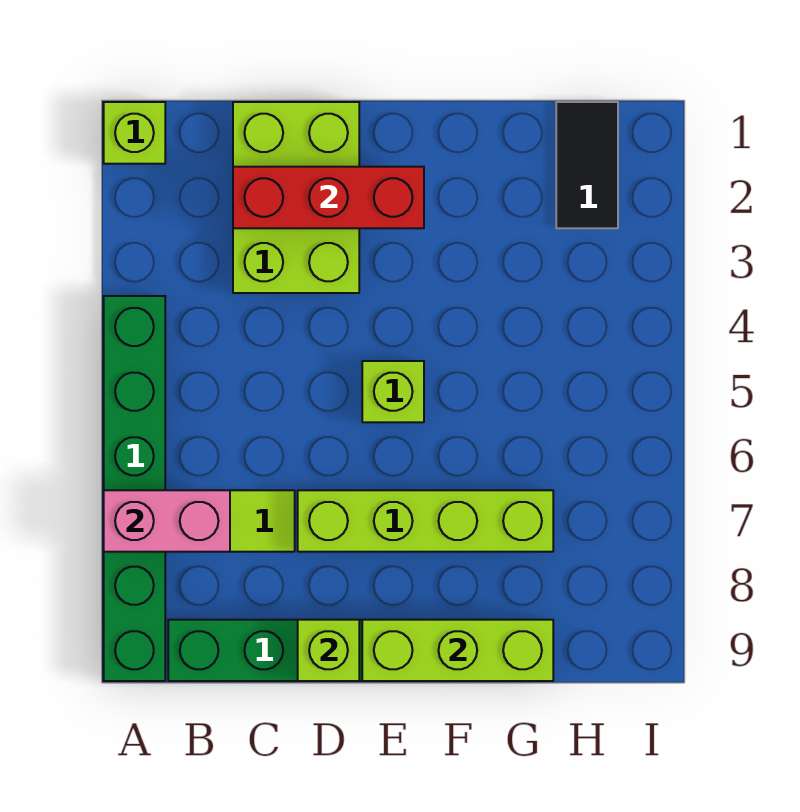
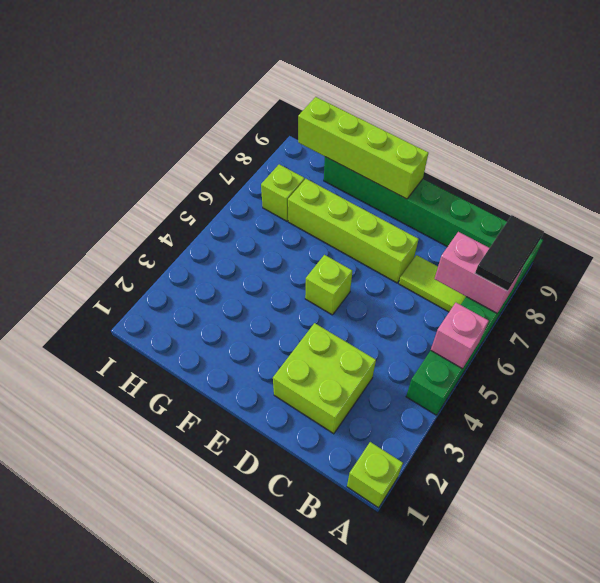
none -> pink brick A5 level 2
lime brick C1:D3 level 1 -> lime brick C2:D3 level 1
red brick C2:E2 level 2 -> none
lime brick D9 level 2 -> lime brick H7 level 1
lime brick E9:G9 level 2 -> lime brick E9:H9 level 2
black tile H1:H2 level 1 -> black tile A7:A8 level 3

